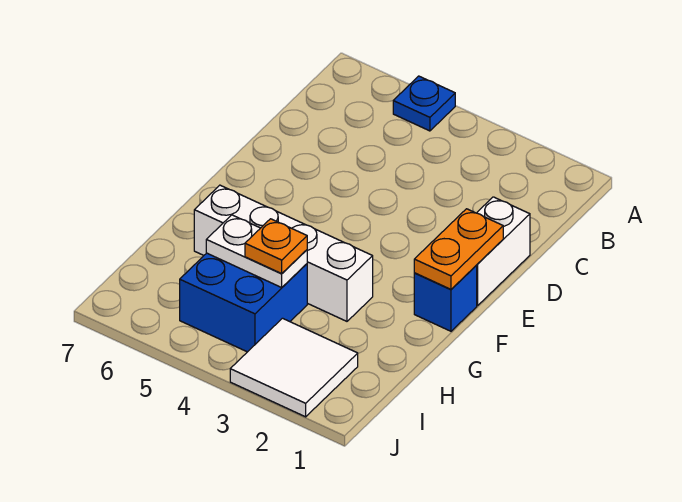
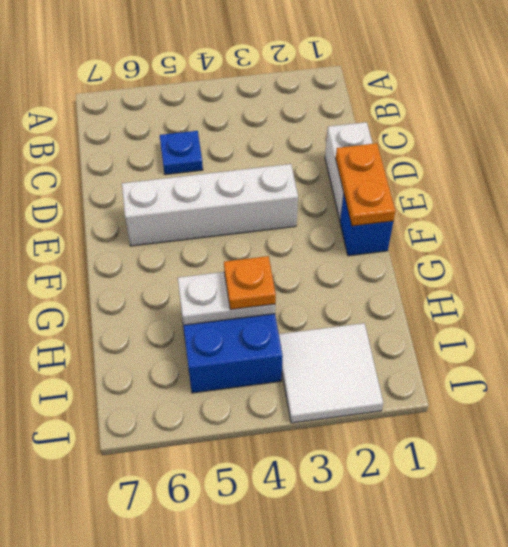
blue plate A5 level 1 -> blue plate C5 level 1
white brick G3:G6 level 1 -> white brick E3:E6 level 1

